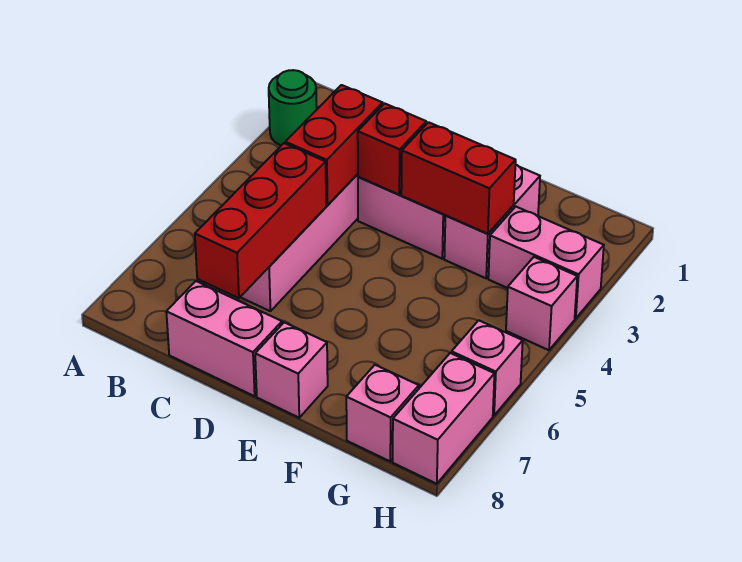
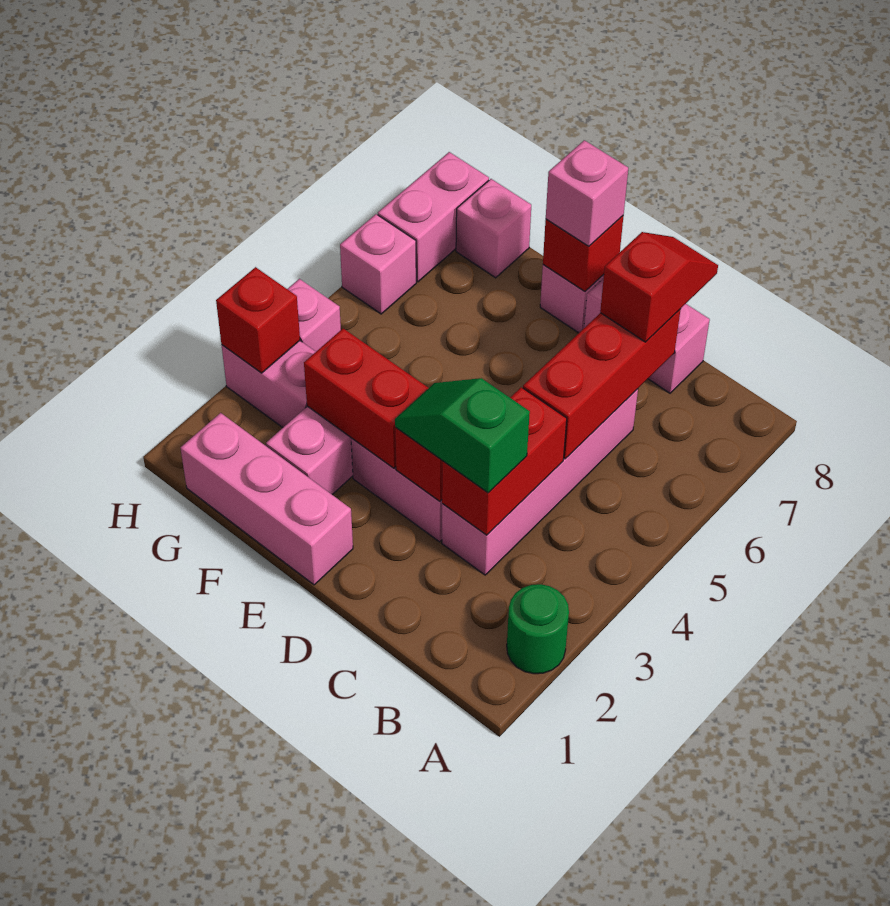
none -> green slope C3:D3 level 3 top C
none -> red slope C7:C8 level 3 top 7
none -> pink brick E1:G1 level 1
none -> red brick E8 level 2
none -> pink brick E8 level 3
none -> red brick H3 level 2

